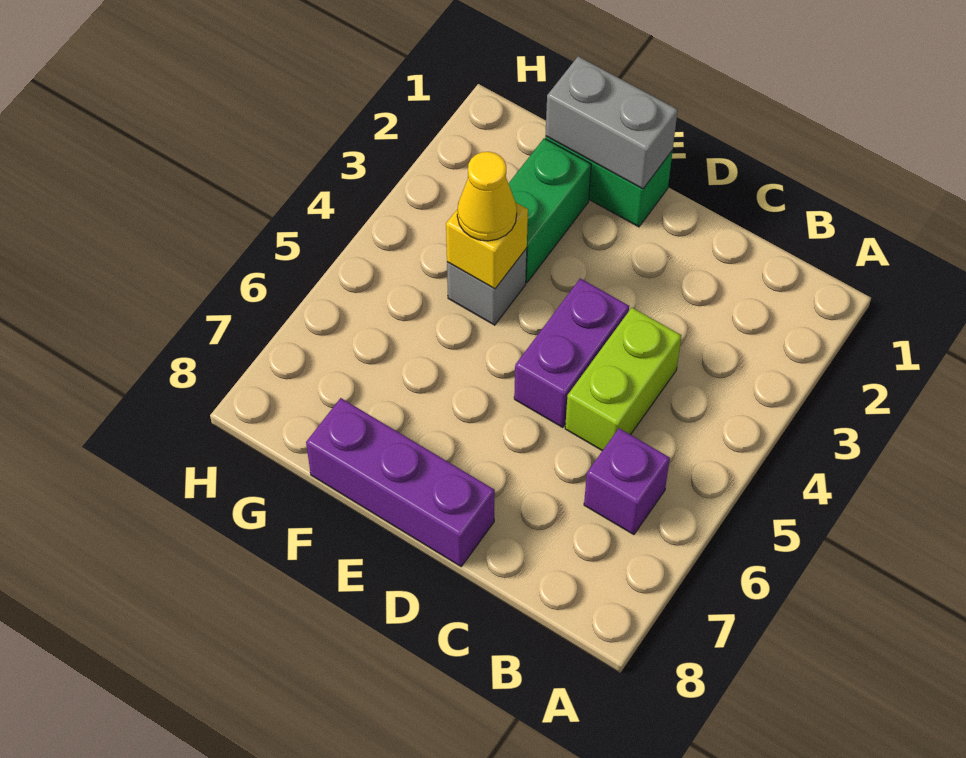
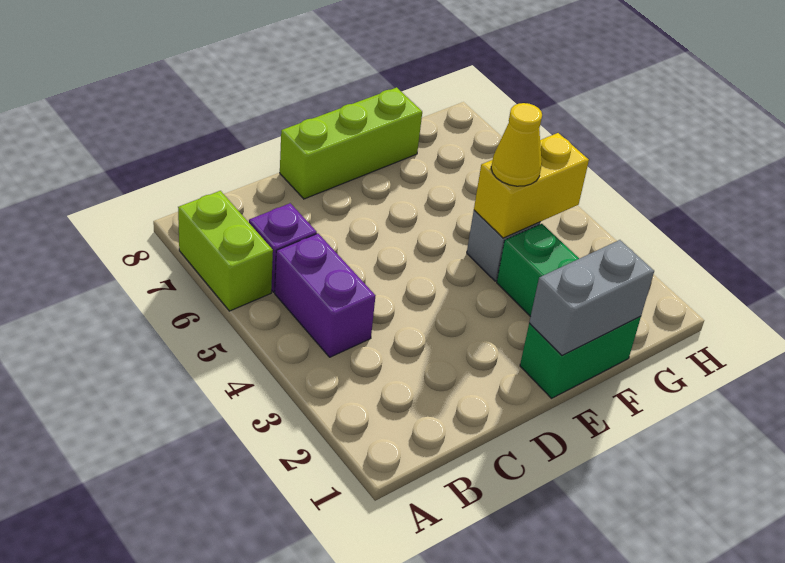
lime brick C4:C5 level 1 -> lime brick A6:A7 level 1
purple brick D4:D5 level 1 -> purple brick B4:B5 level 1
purple brick D8:F8 level 1 -> lime brick D8:F8 level 1
yellow brick F4 level 2 -> yellow brick F4:G4 level 2

